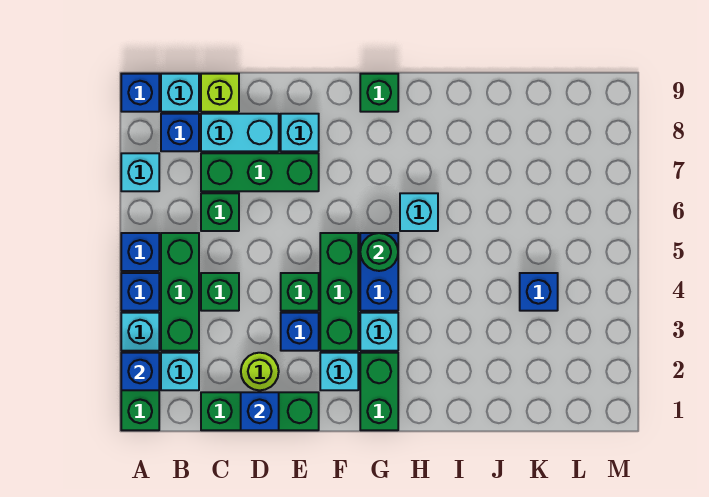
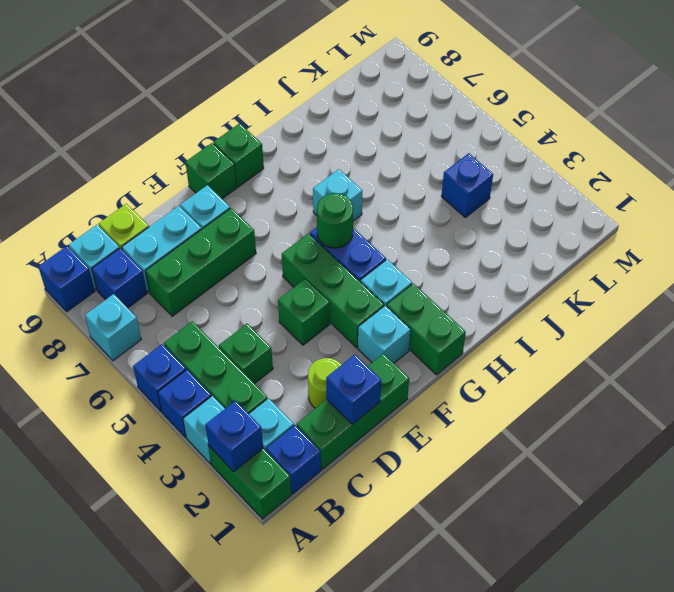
green brick C6 level 1 -> green brick F9 level 1
blue brick E3 level 1 -> blue brick B1 level 1

